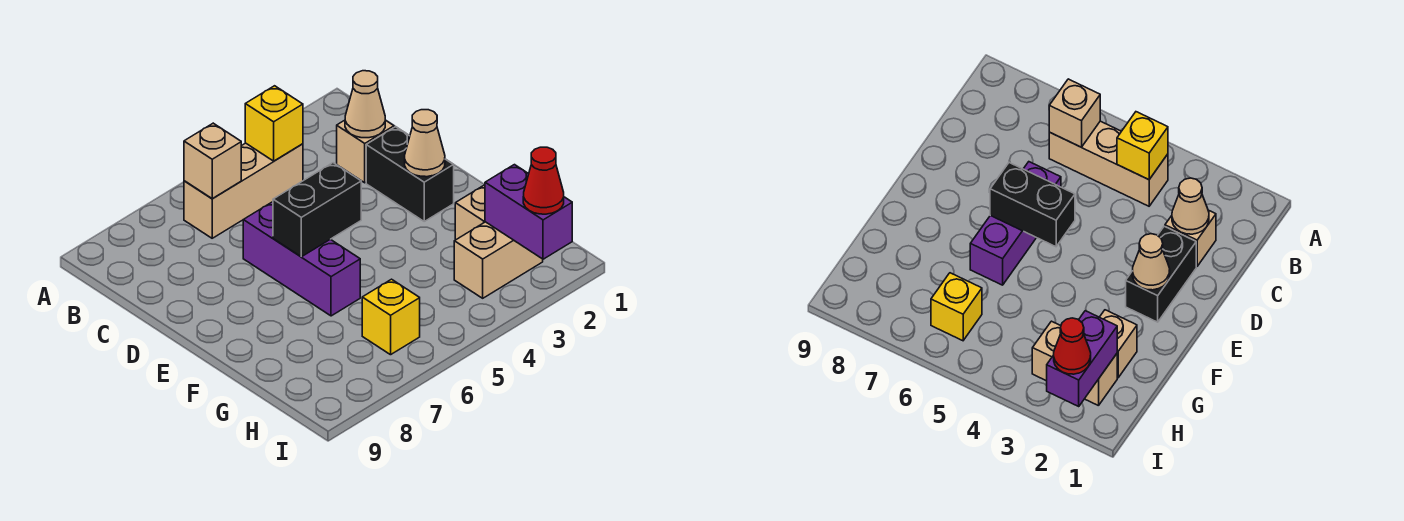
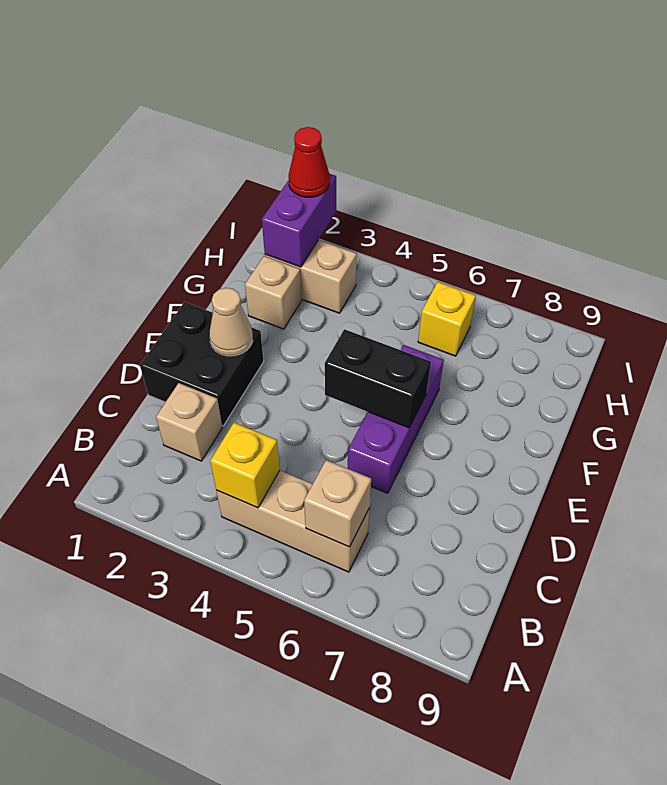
tan cone C2 level 2 -> none
black brick D2:E2 level 1 -> black brick D1:E2 level 1

